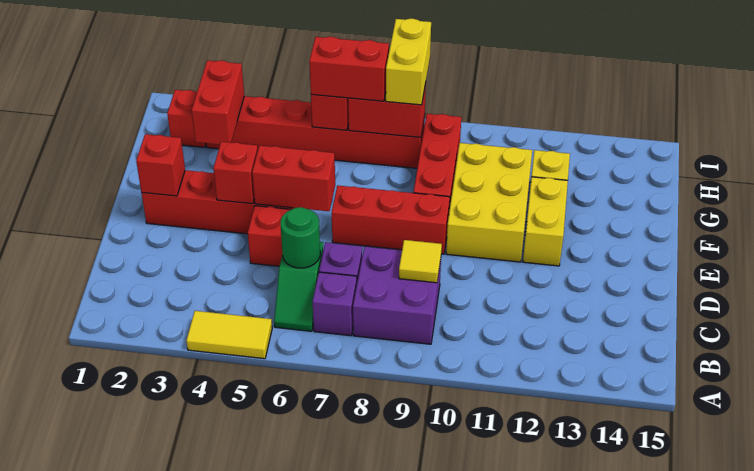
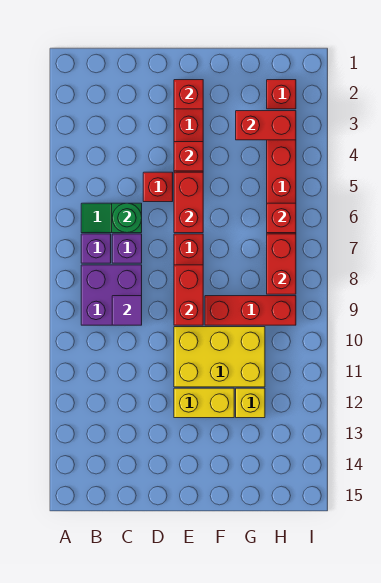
yellow tile A4:A5 level 1 -> none
yellow tile C9 level 2 -> purple tile C9 level 2
red brick H6:H7 level 3 -> red brick E8:E9 level 2
yellow brick H8:I8 level 3 -> none

